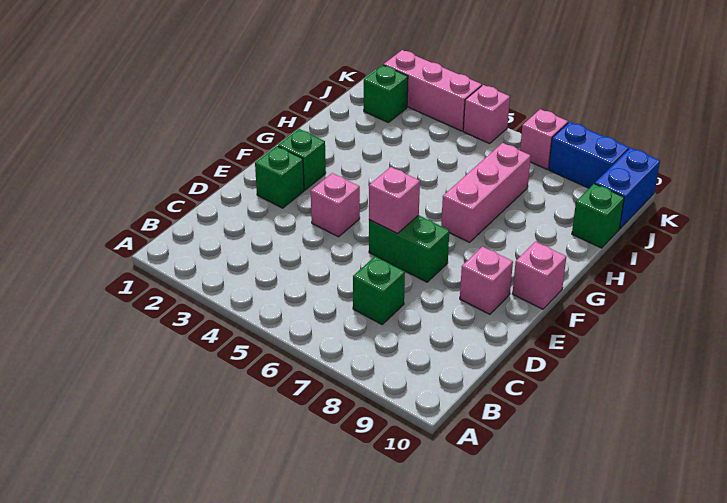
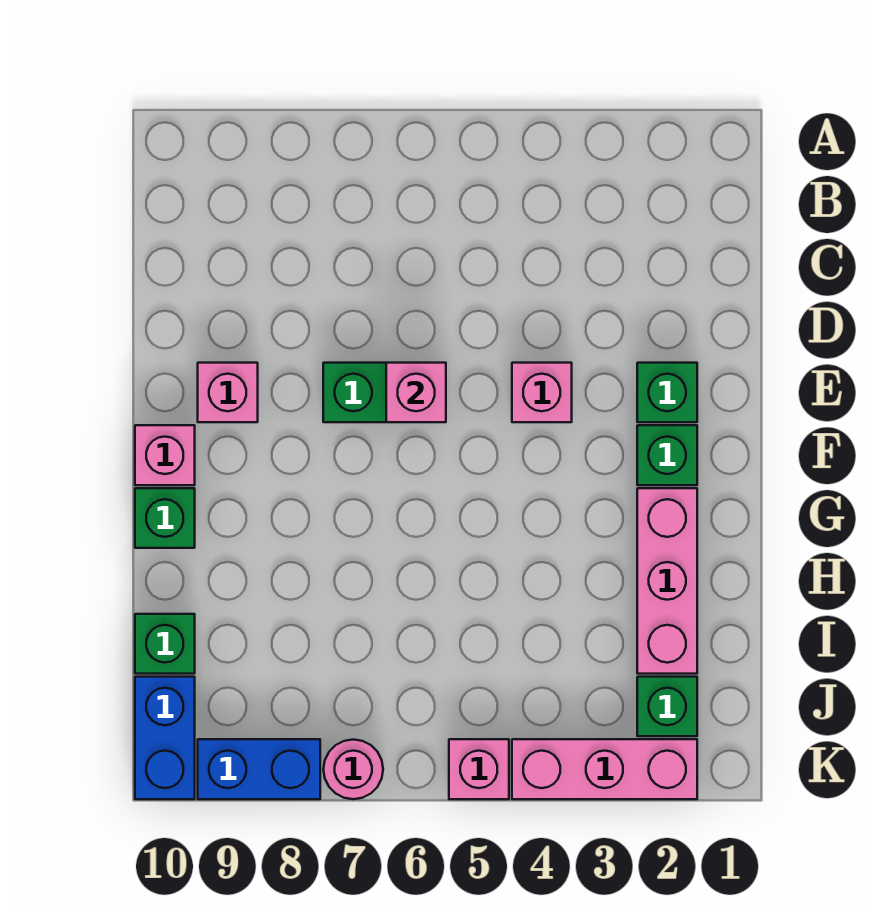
green brick C7 level 1 -> green brick G10 level 1
pink brick G7:I7 level 1 -> pink brick G2:I2 level 1
pink brick K7 level 1 -> pink round brick K7 level 1

